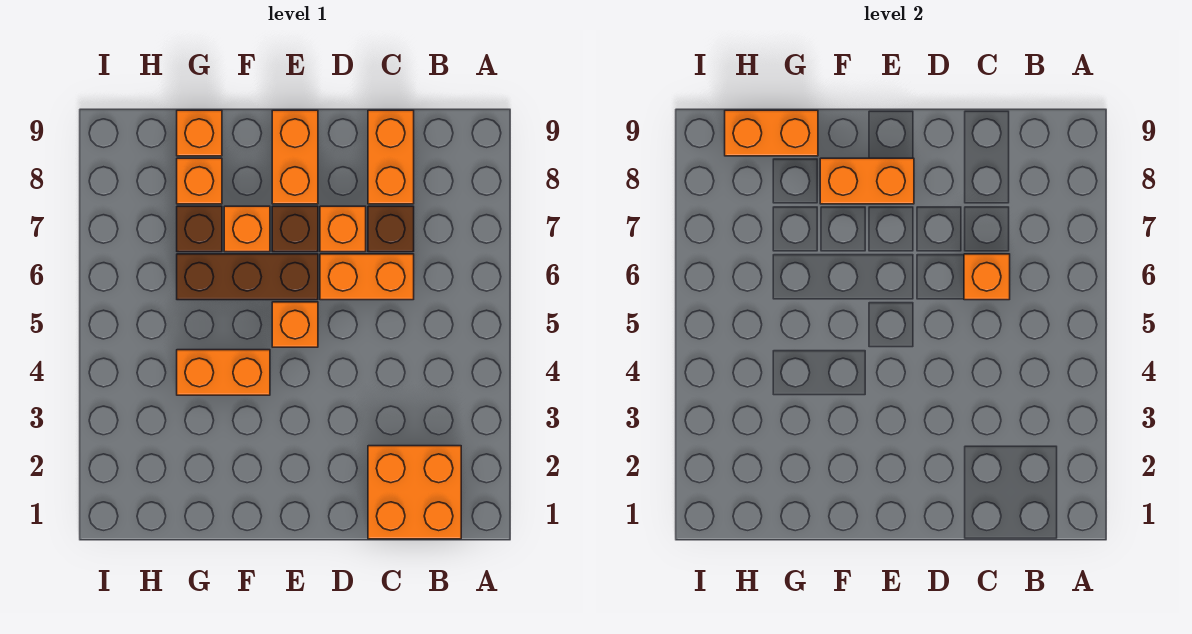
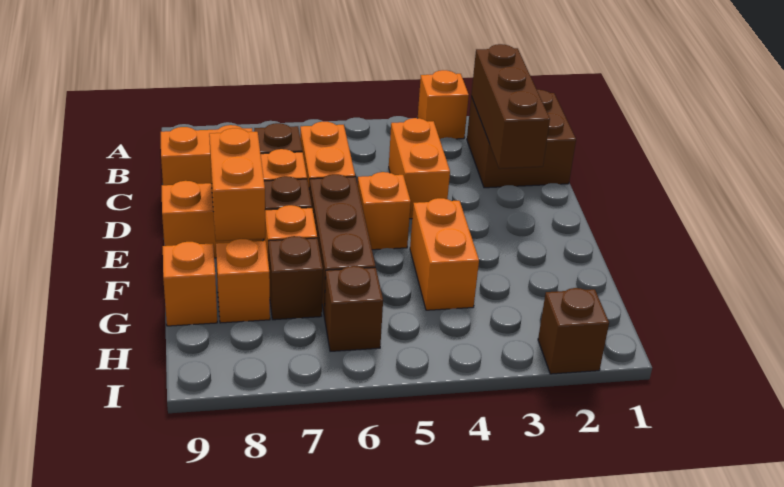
orange brick B1:C2 level 1 -> brown brick B1:C2 level 1
none -> brown brick B2:D2 level 2
orange brick C6 level 2 -> orange brick A3 level 1
orange brick G9:H9 level 2 -> orange brick C4:D4 level 1
none -> brown brick H6 level 1
none -> brown brick I2 level 1

